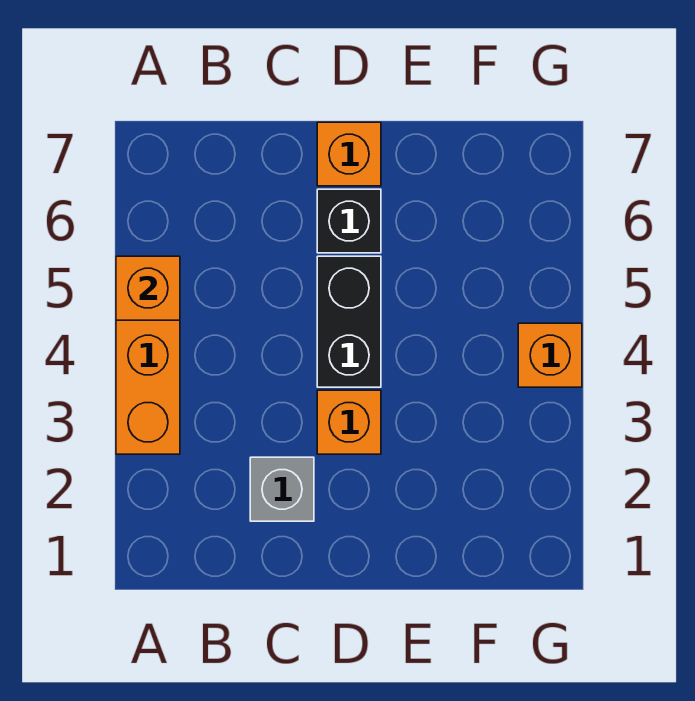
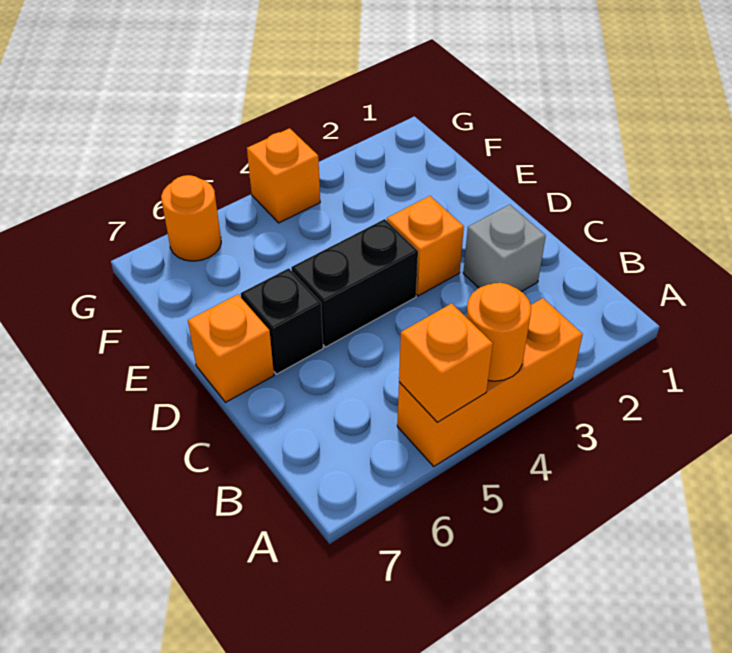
none -> orange round brick A4 level 2
none -> orange round brick G6 level 1

